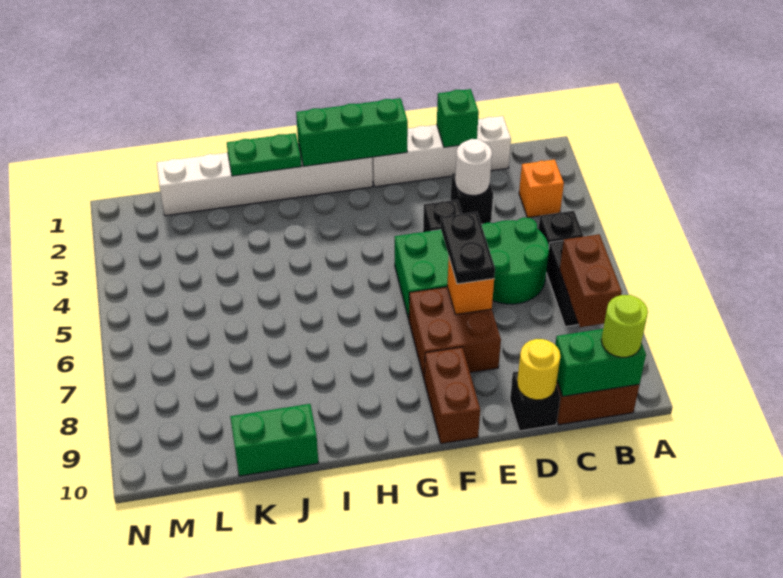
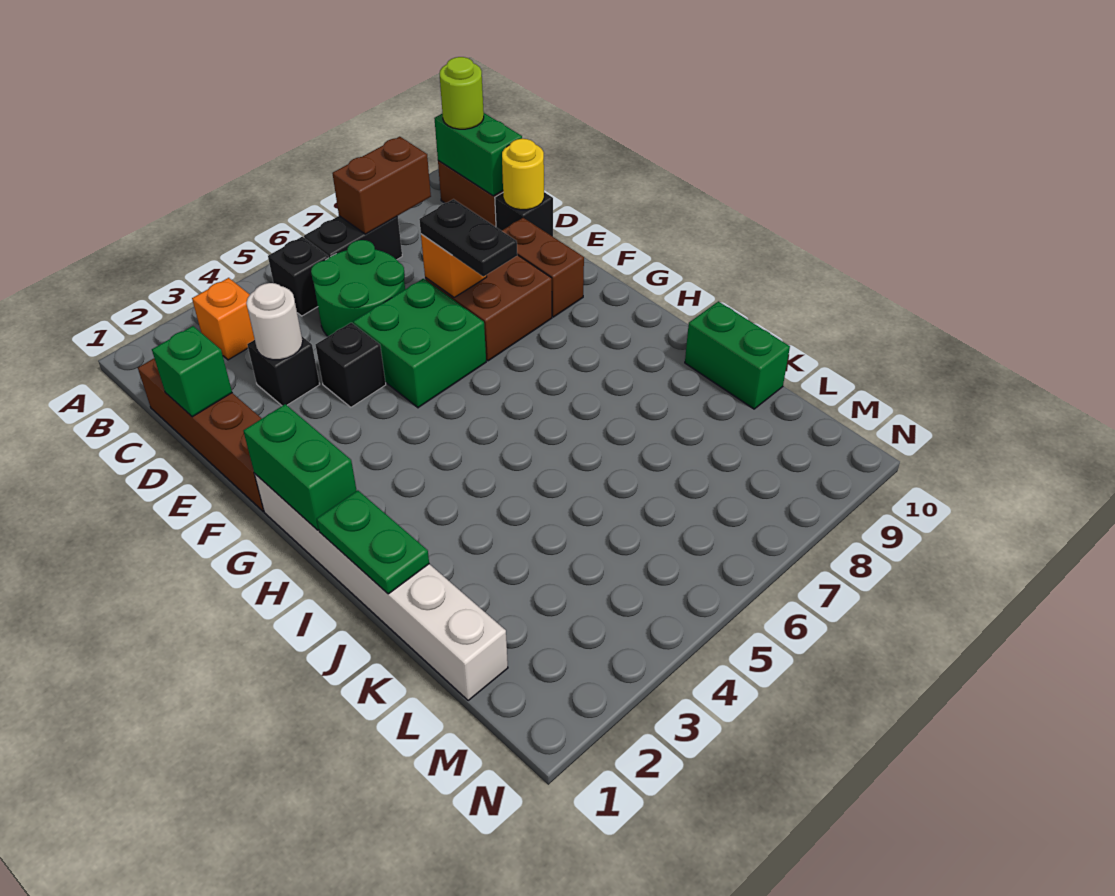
white brick C1:F1 level 1 -> brown brick C1:F1 level 1
black plate E6:E7 level 3 -> black plate E7:F7 level 3
green brick F1:H1 level 2 -> green brick G1:H1 level 2
brown brick F9:F10 level 1 -> brown brick E9:F9 level 1

